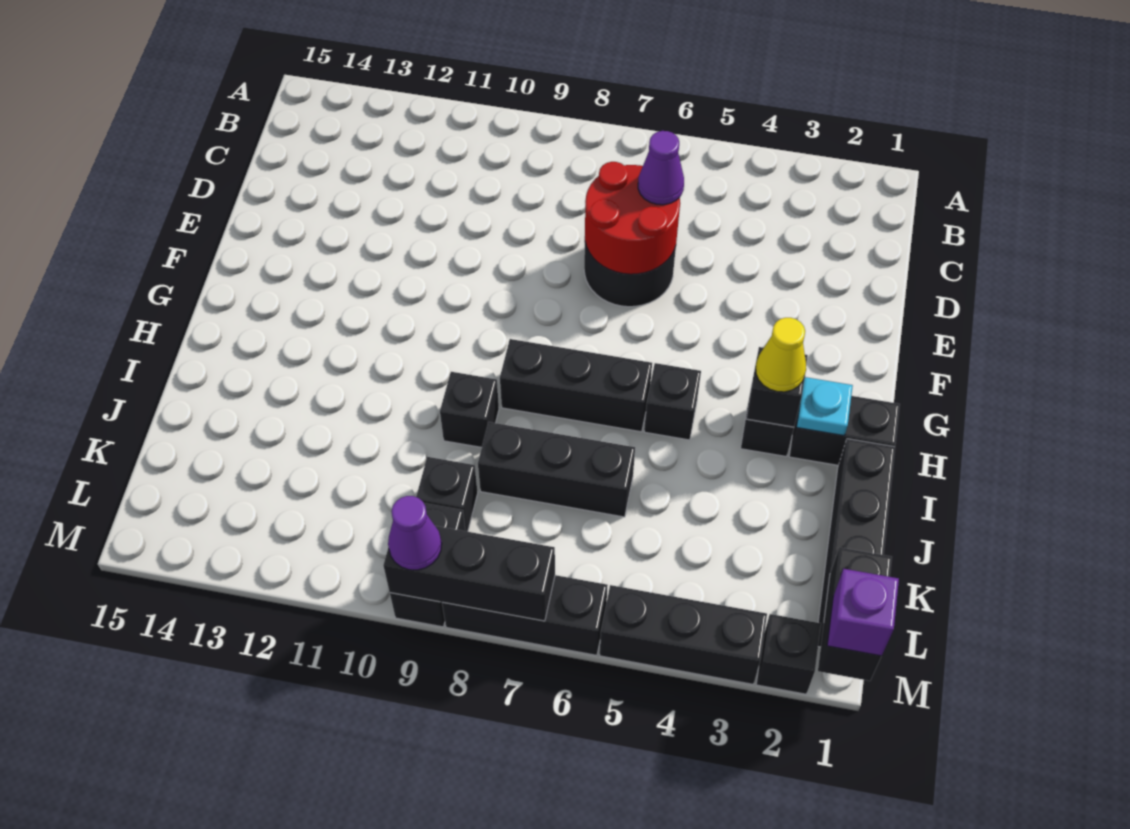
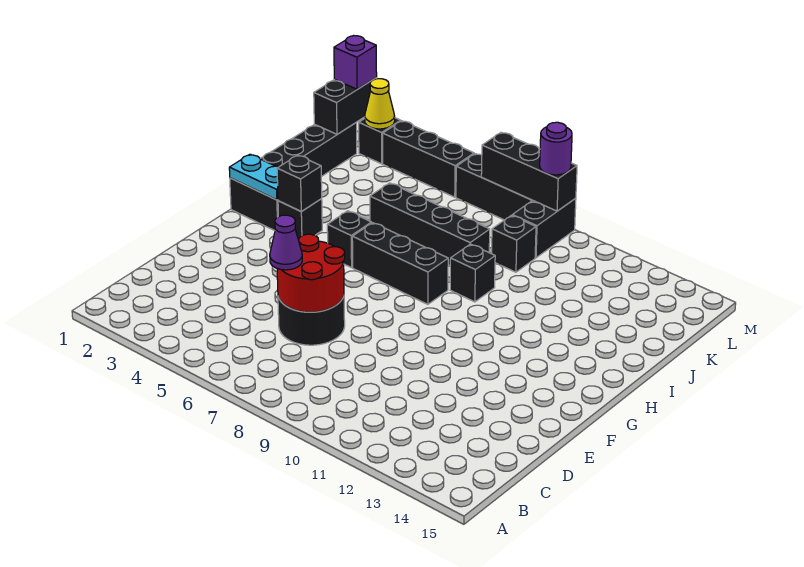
cyan plate H2 level 2 -> cyan plate H1:H2 level 2
yellow cone H3 level 3 -> yellow cone M2 level 2
black brick J6:J8 level 1 -> black brick J5:J8 level 1
purple cone M9 level 3 -> purple round brick M9 level 3

